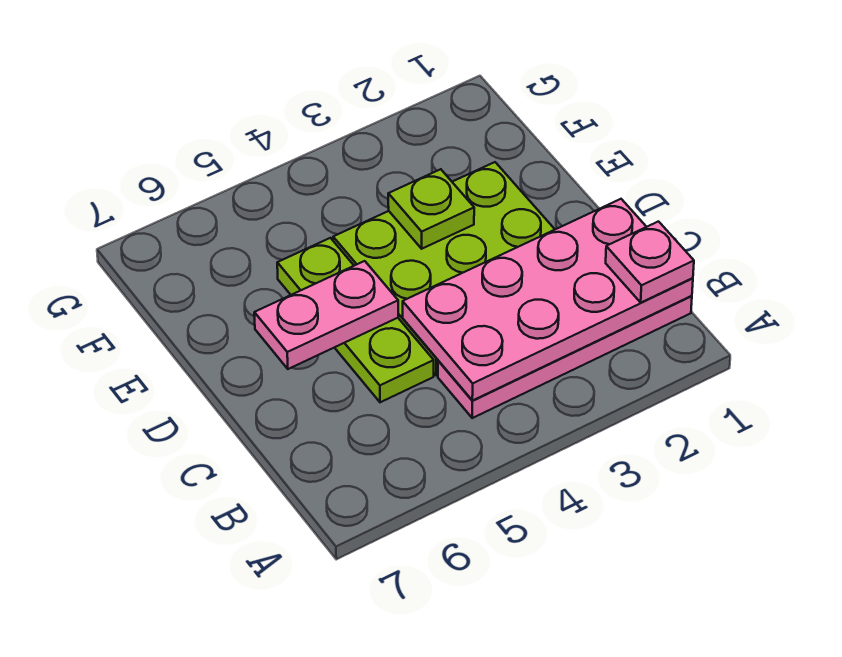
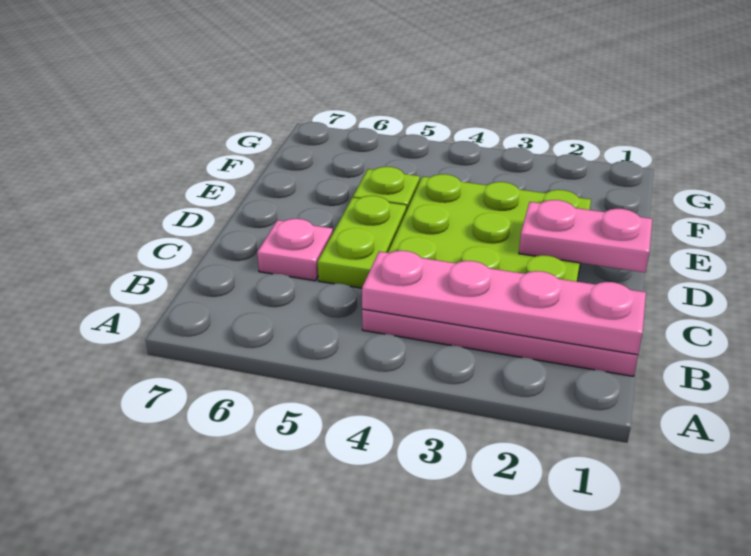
pink plate B1:C4 level 2 -> pink plate B1:B4 level 2
pink plate B1 level 3 -> pink plate C6 level 1
pink plate D5:D6 level 2 -> pink plate D1:D2 level 2
lime plate E3 level 2 -> none

